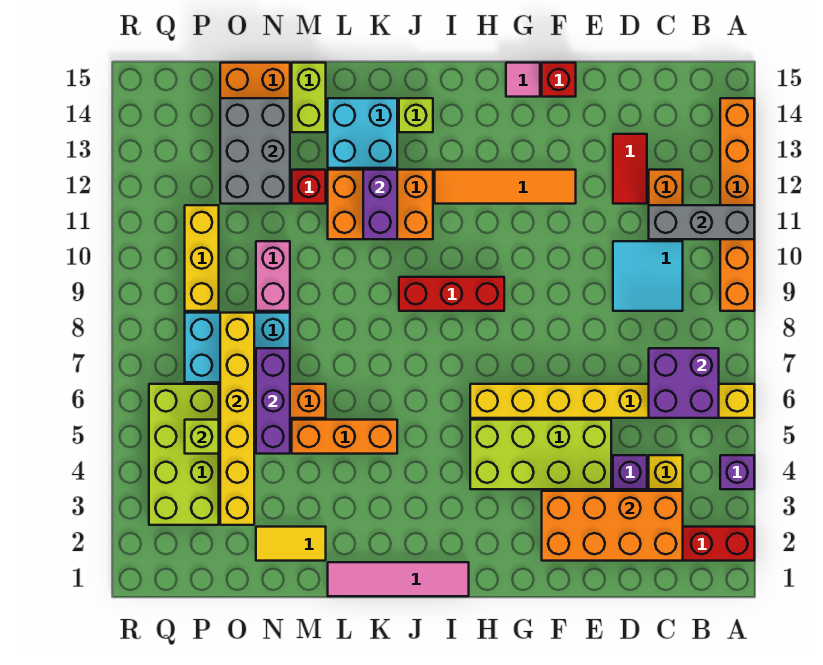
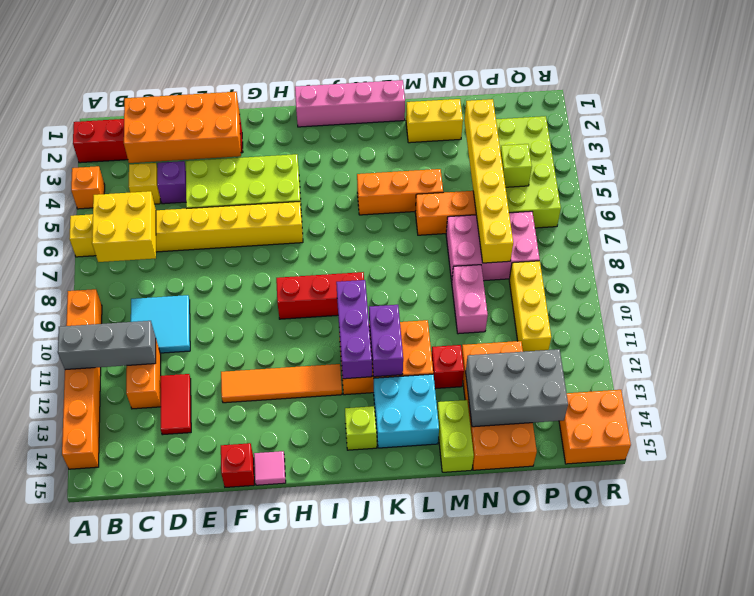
purple brick A4 level 1 -> orange brick A4 level 1
purple brick B6:C7 level 2 -> yellow brick B6:C7 level 2
pink tile I1:L1 level 1 -> pink brick I1:L1 level 1
yellow tile M2:N2 level 1 -> yellow brick M2:N2 level 1
purple brick N5:N7 level 2 -> purple brick J10:J12 level 2
cyan brick N7:P8 level 1 -> pink brick N7:P8 level 1
grey brick N12:O14 level 2 -> grey brick N13:P14 level 2
none -> orange brick Q14:R15 level 1

